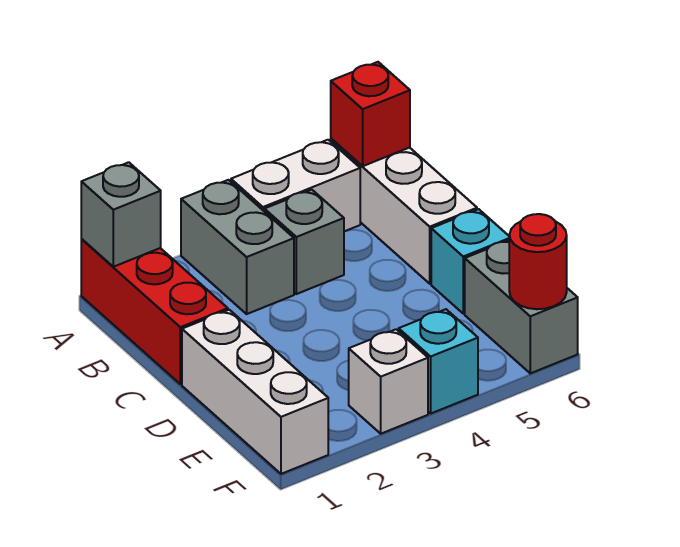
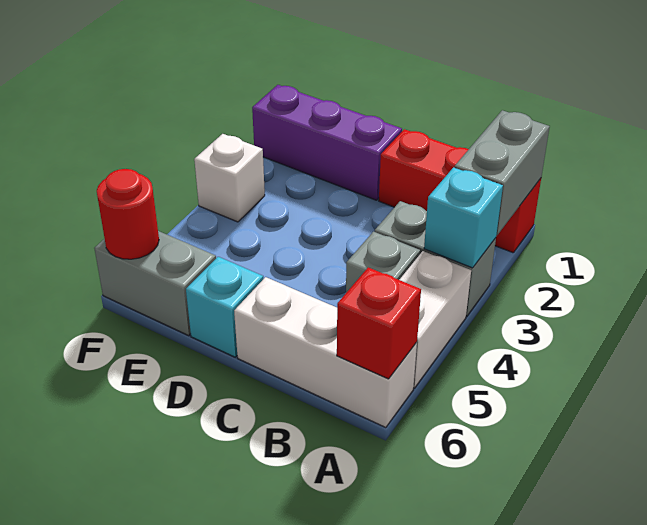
grey brick A1 level 2 -> grey brick A1:A2 level 2
white brick D1:F1 level 1 -> purple brick D1:F1 level 1
cyan brick F4 level 1 -> cyan brick A3 level 2

